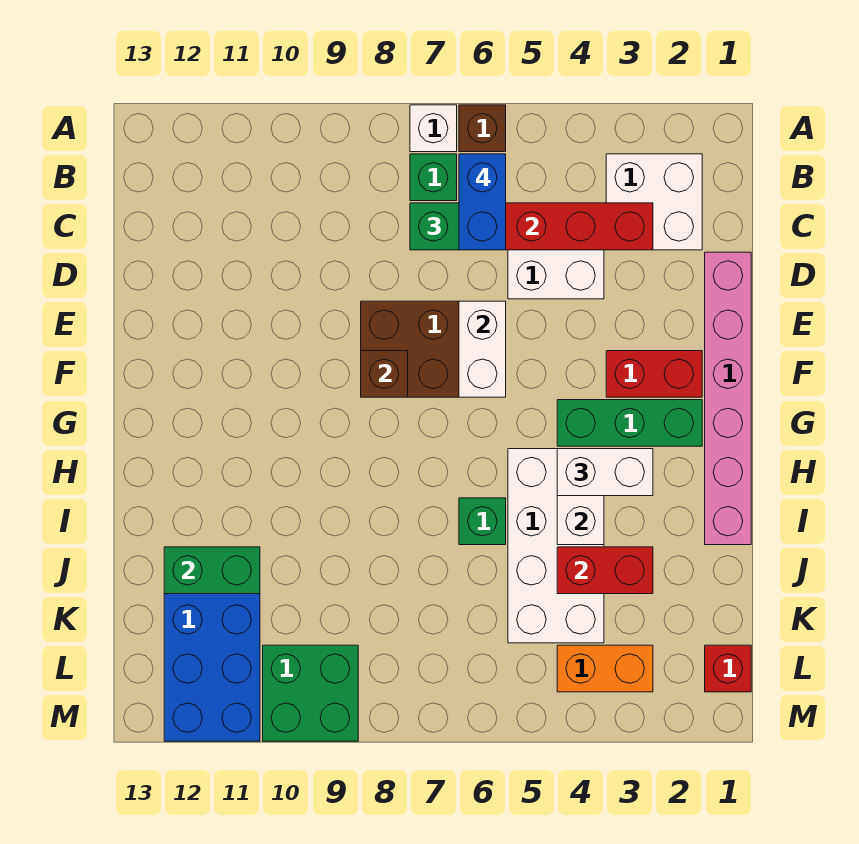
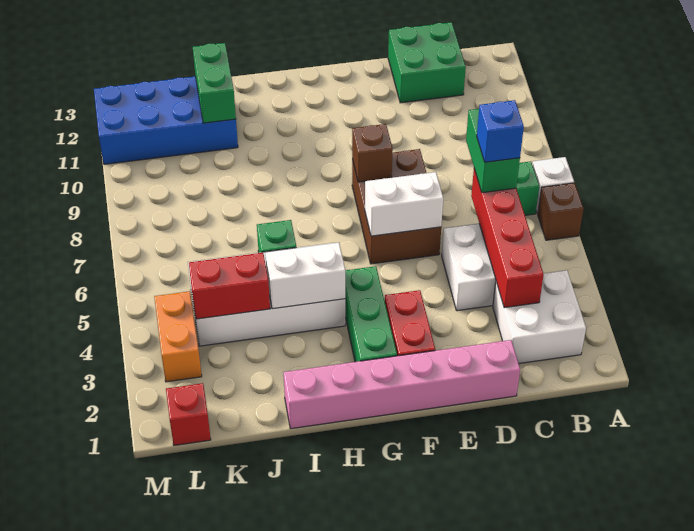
blue brick B6:C6 level 4 -> blue brick C6 level 4
white brick H3:H4 level 3 -> none
red brick J3:J4 level 2 -> red brick J4:K4 level 2
green brick L9:M10 level 1 -> green brick C12:D13 level 1

